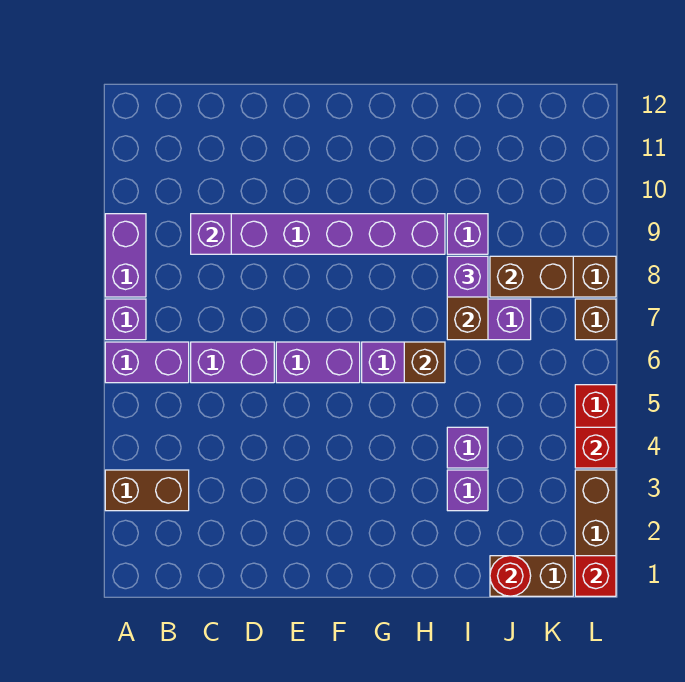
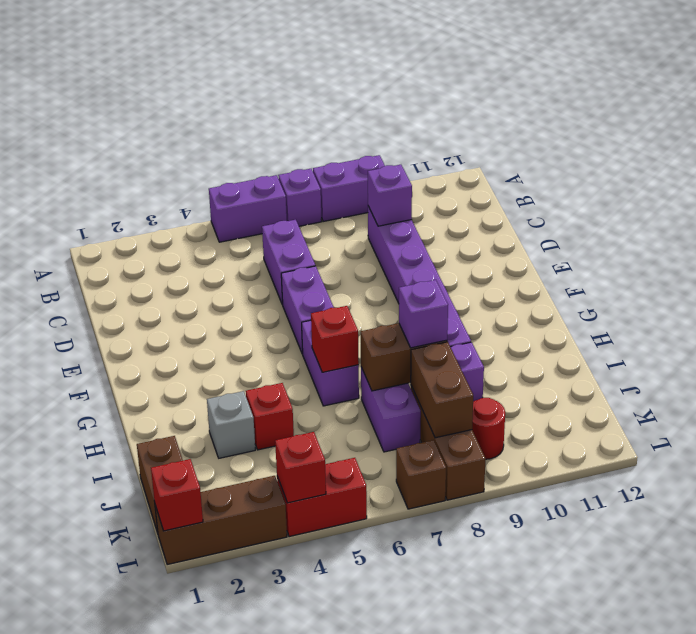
brown brick A3:B3 level 1 -> none
purple brick A6:B6 level 1 -> purple brick A5:A6 level 1
brown brick H6 level 2 -> red brick H6 level 2
purple brick I3 level 1 -> grey brick I3 level 1
purple brick I4 level 1 -> red brick I4 level 1
red round brick J1 level 2 -> red round brick K9 level 1

